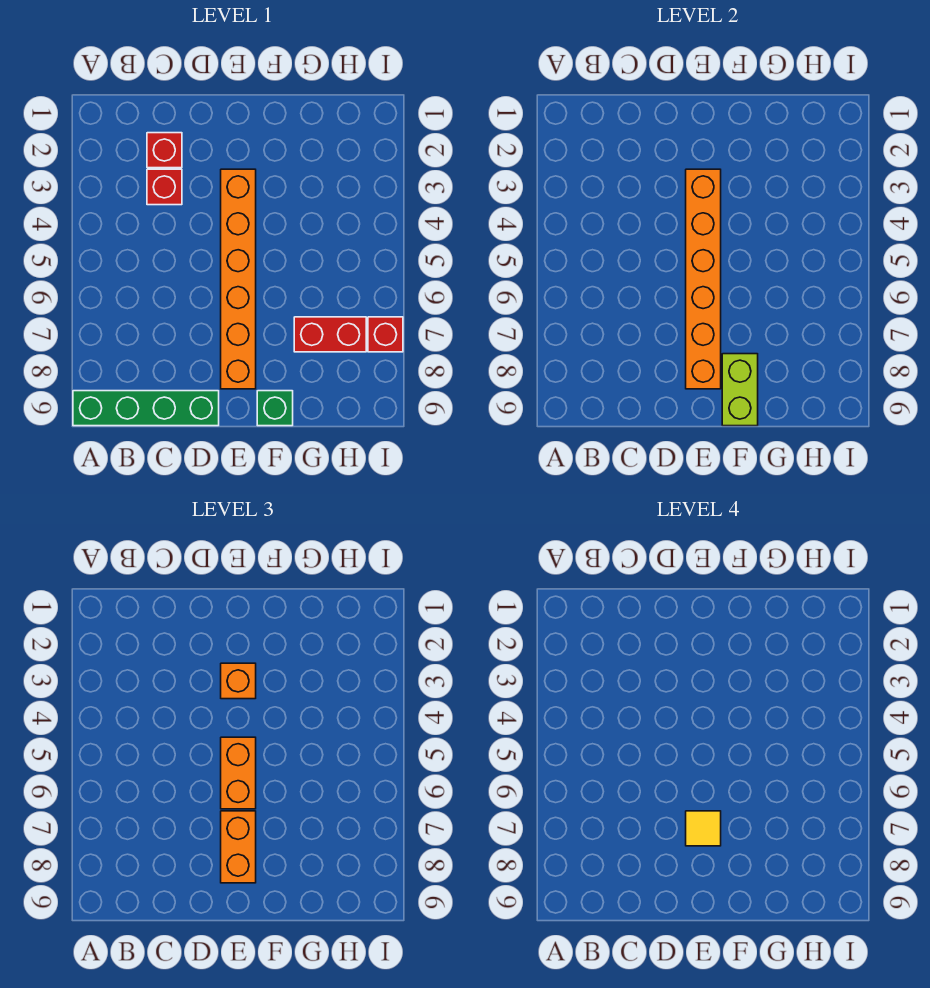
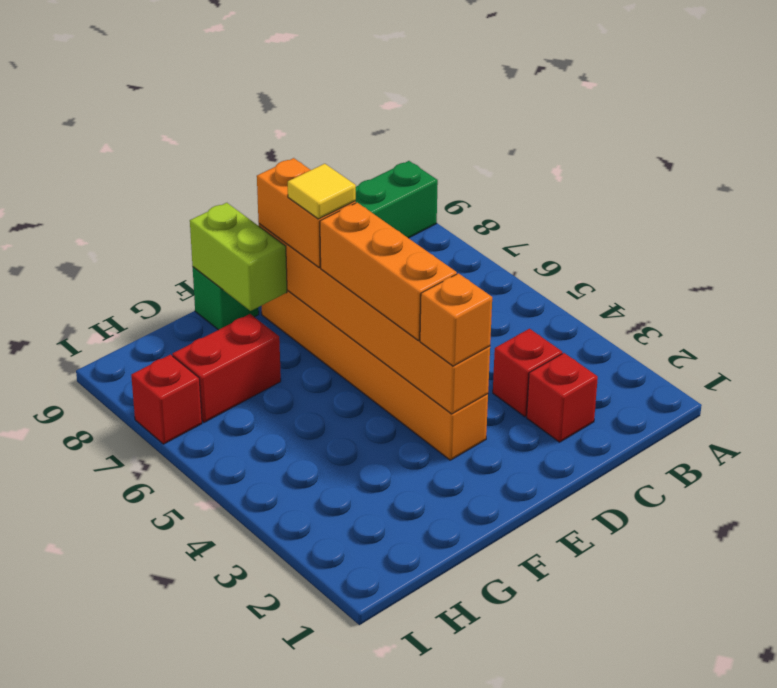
orange brick E5:E6 level 3 -> orange brick E4:E6 level 3

